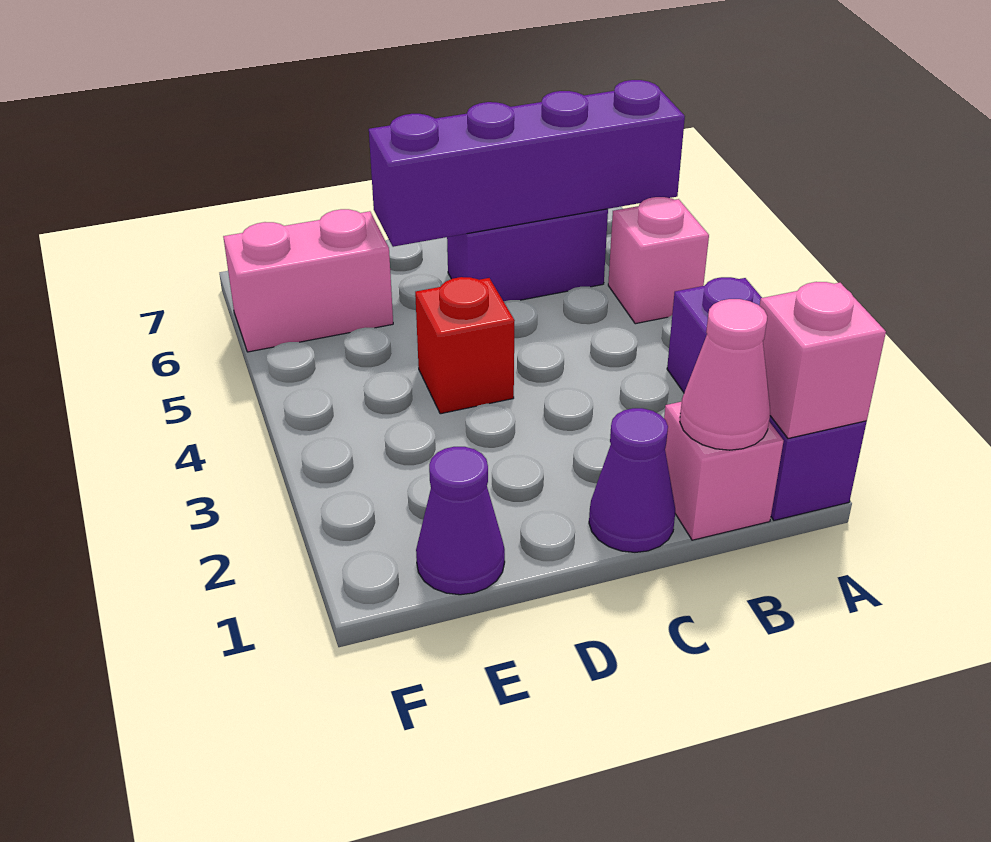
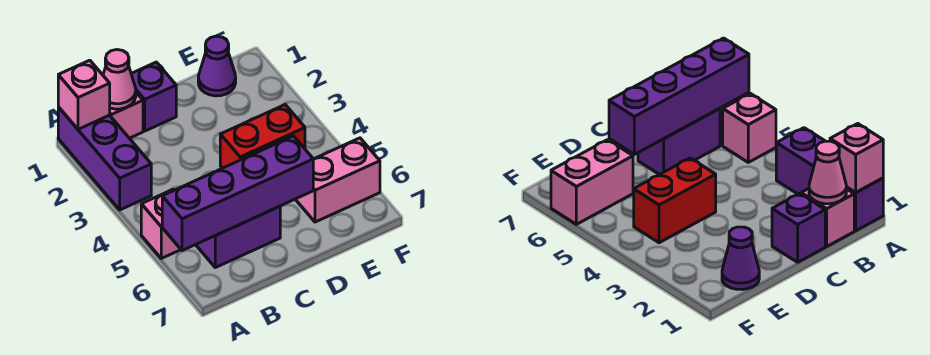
purple cone C1 level 1 -> purple brick C1 level 1
red brick D4 level 1 -> red brick D4:E4 level 1

